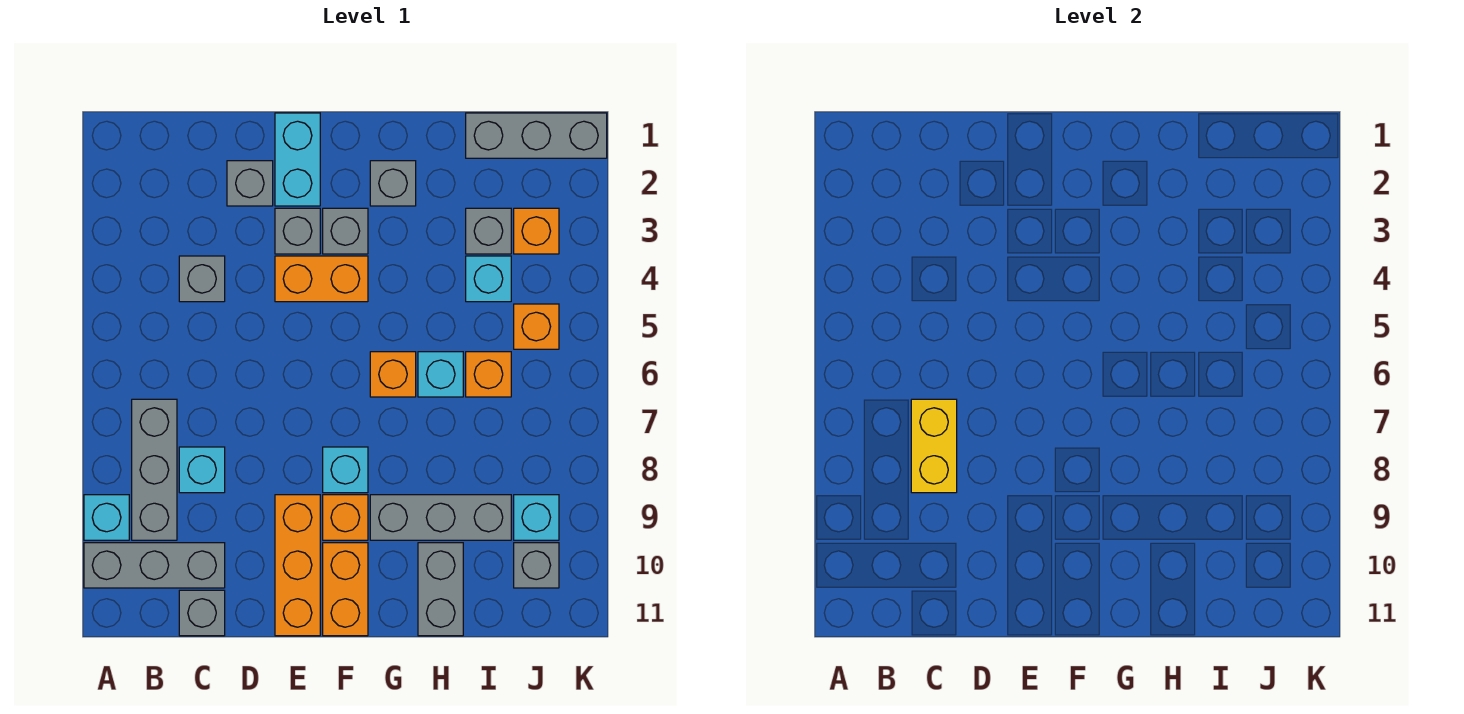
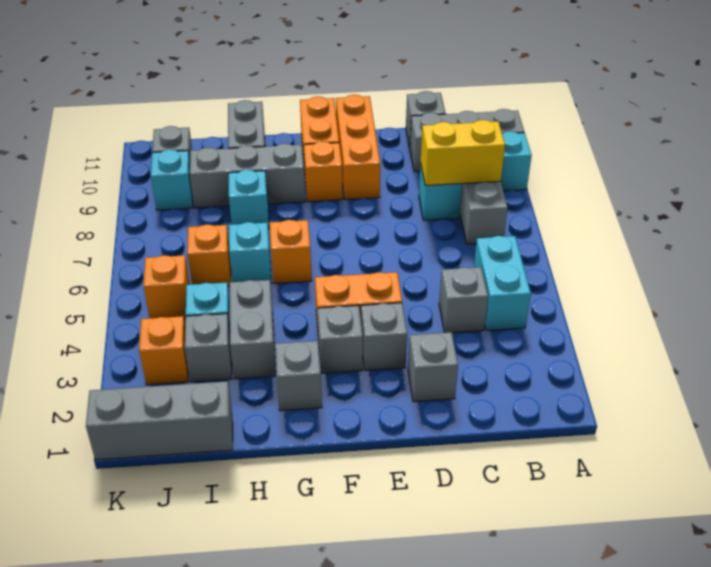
yellow brick C7:C8 level 2 -> yellow brick B8:C8 level 2
cyan brick E1:E2 level 1 -> cyan brick B4:B5 level 1
cyan brick F8 level 1 -> cyan brick H8 level 1
none -> grey brick H3:H4 level 1

